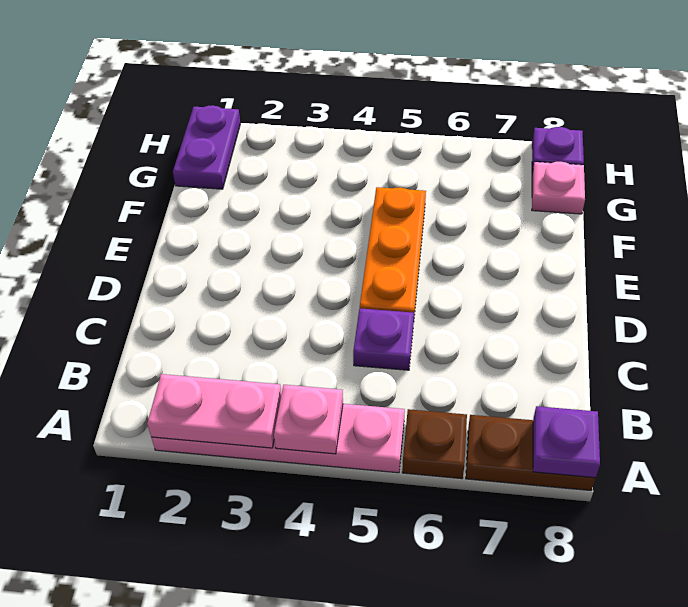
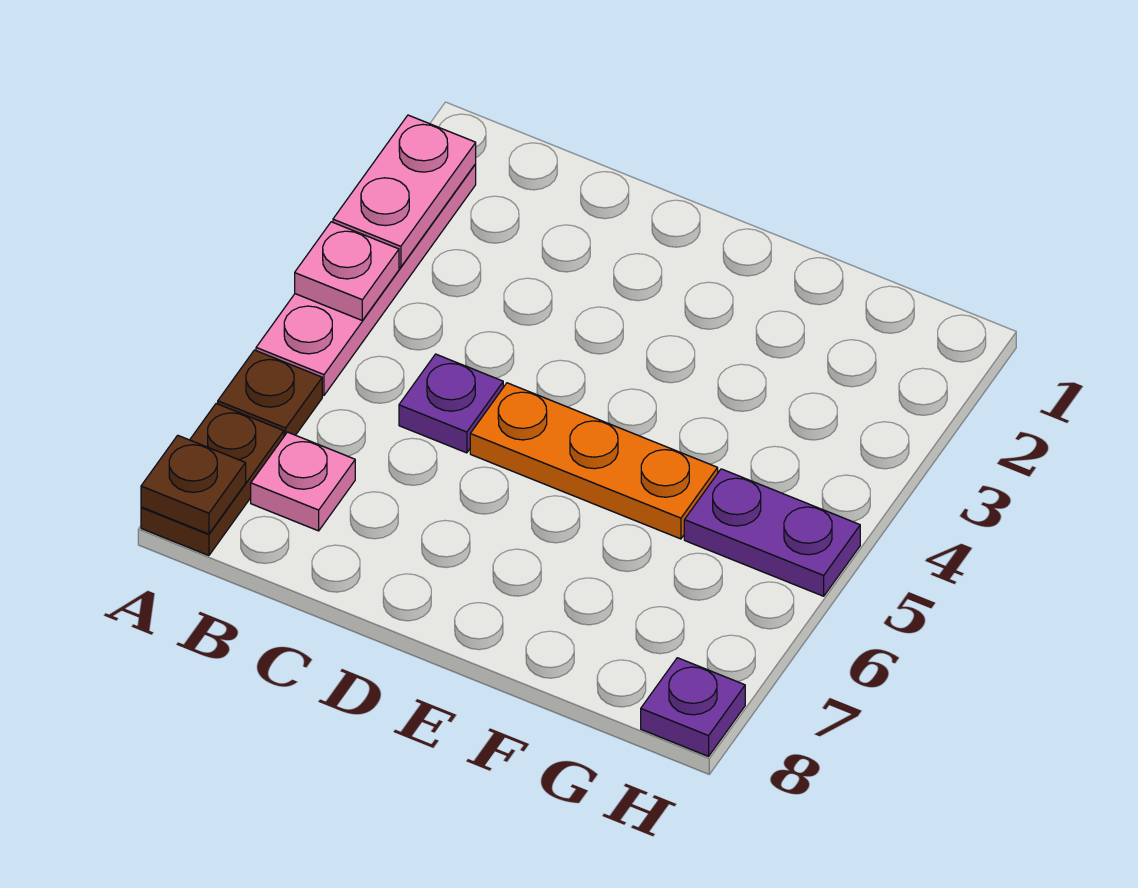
purple plate A8 level 2 -> brown plate A8 level 2
purple plate G1:H1 level 1 -> purple plate G5:H5 level 1
pink plate G8 level 1 -> pink plate B7 level 1

